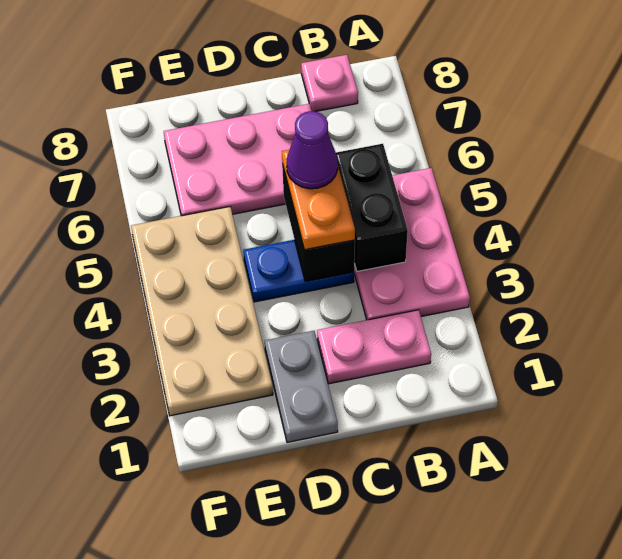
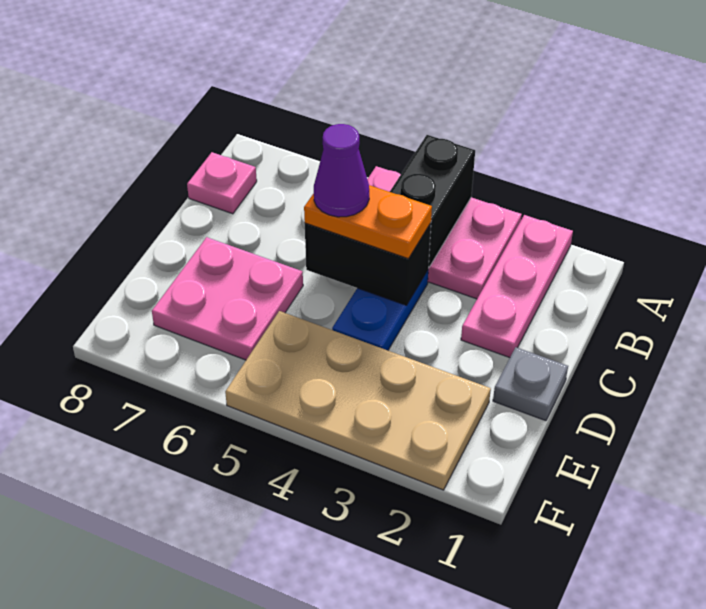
pink plate B2:C2 level 1 -> pink plate A2:C2 level 1
black brick B4:B5 level 2 -> black brick A4:B4 level 2
pink plate C6:E7 level 1 -> pink plate D6:E7 level 1
grey plate D1:D2 level 1 -> grey plate D1 level 1

